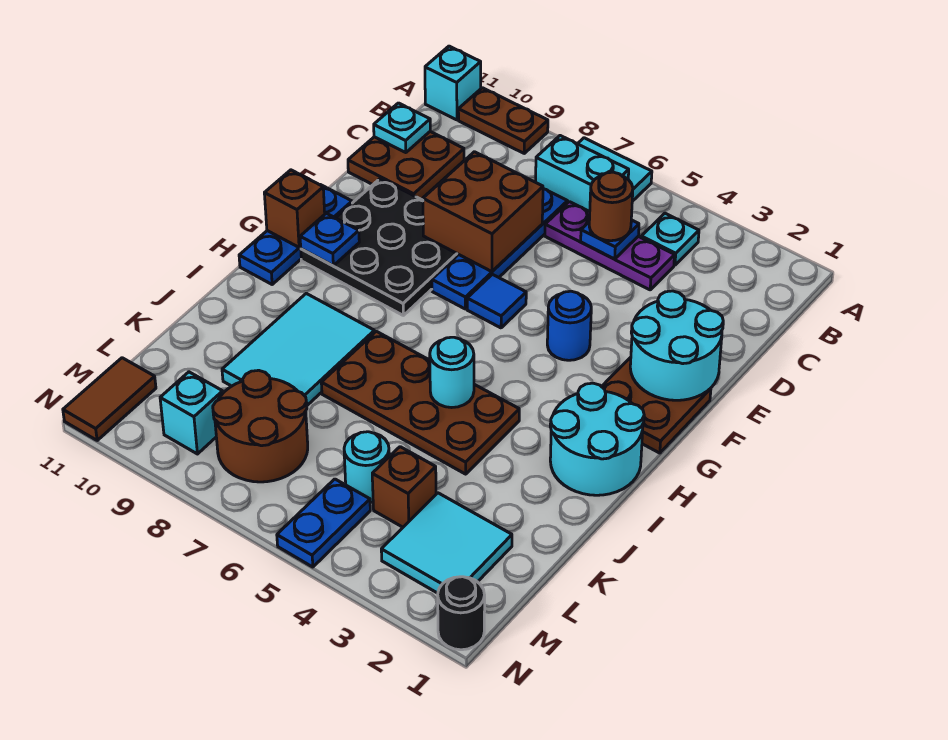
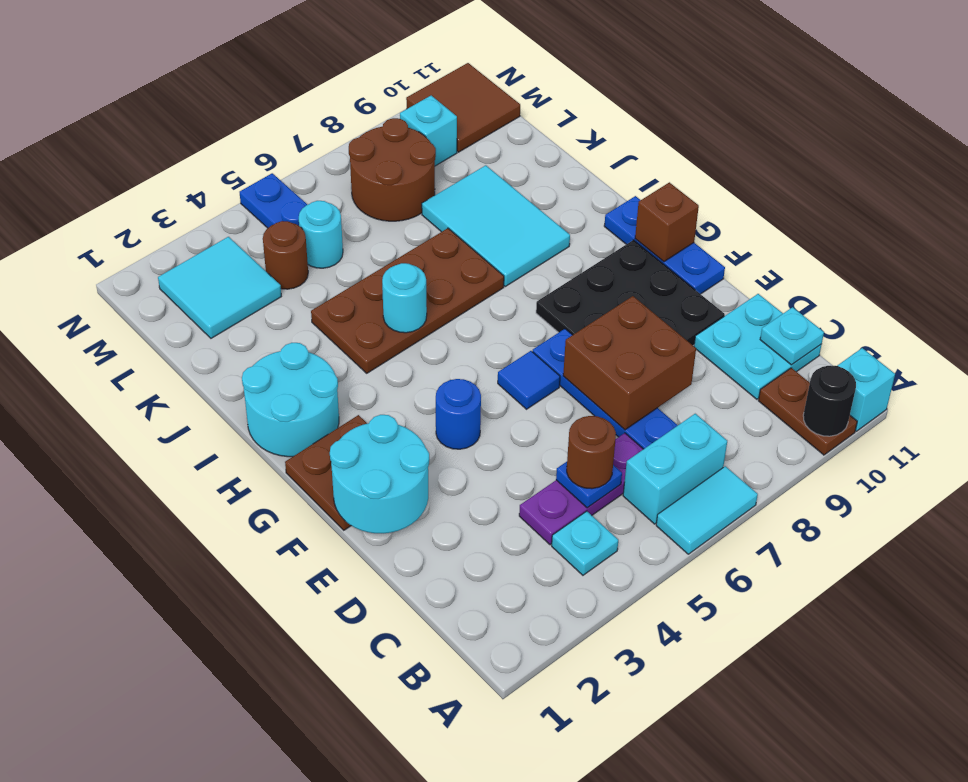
brown plate A9:A10 level 1 -> brown plate A10:B10 level 1
brown plate C10:D11 level 1 -> cyan plate C10:D11 level 1
blue plate G10 level 2 -> none
brown brick L4 level 1 -> brown round brick L4 level 1
brown tile M11:N11 level 1 -> brown tile M10:N11 level 1
black round brick N1 level 1 -> black round brick A10 level 2

